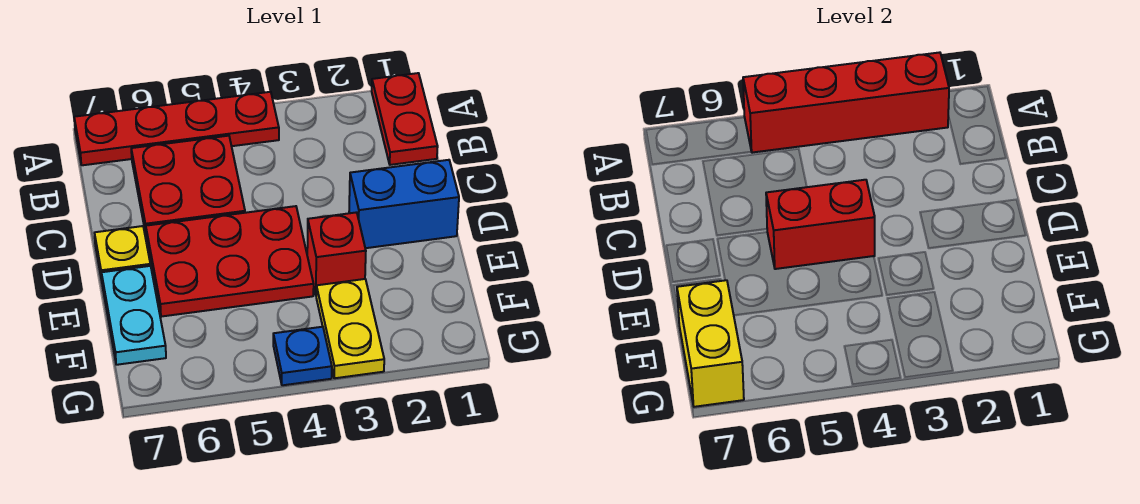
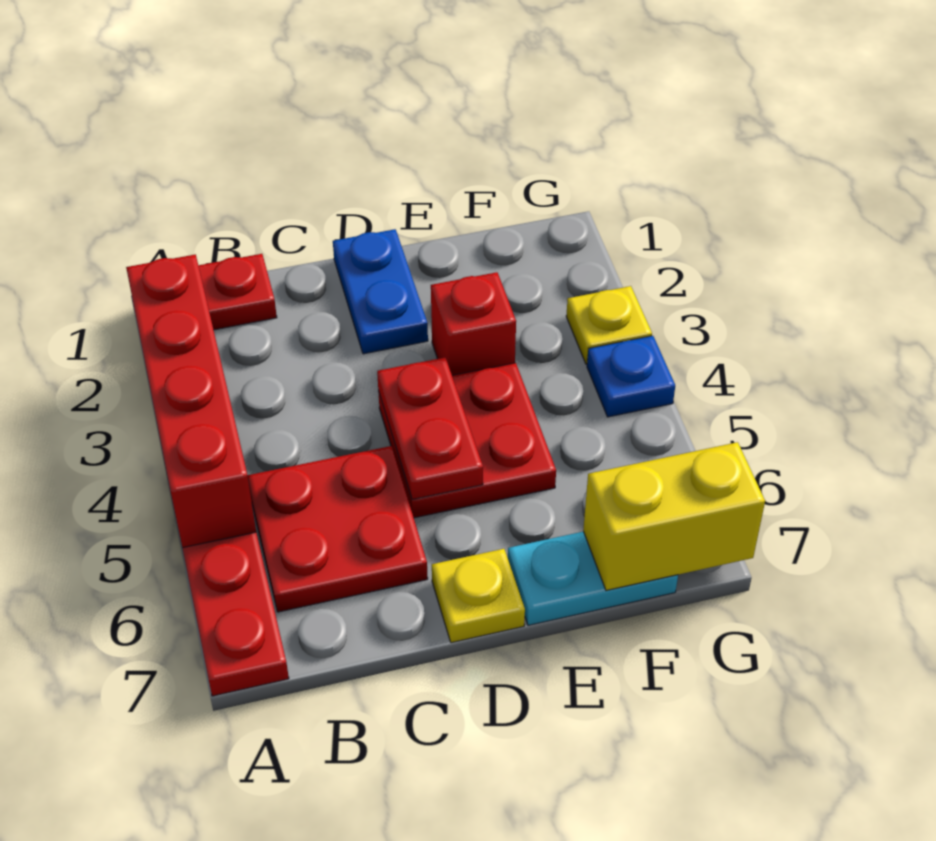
blue brick D1:D2 level 1 -> blue plate D1:D2 level 1
red plate D4:E6 level 1 -> red plate D4:E5 level 1
red brick D4:D5 level 2 -> red plate D4:D5 level 2
yellow plate F3:G3 level 1 -> yellow plate G3 level 1

